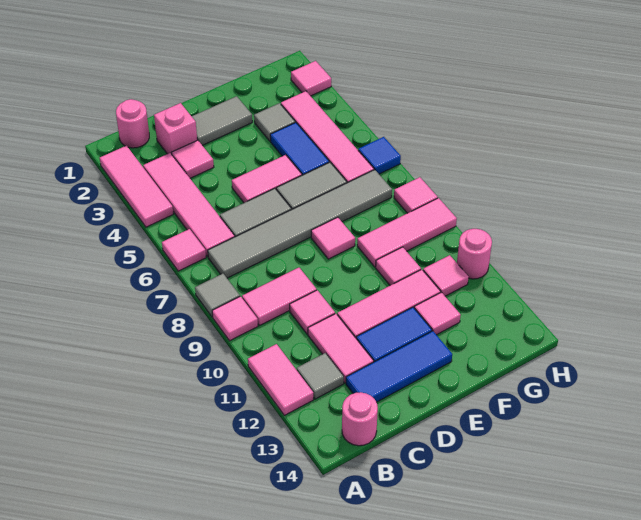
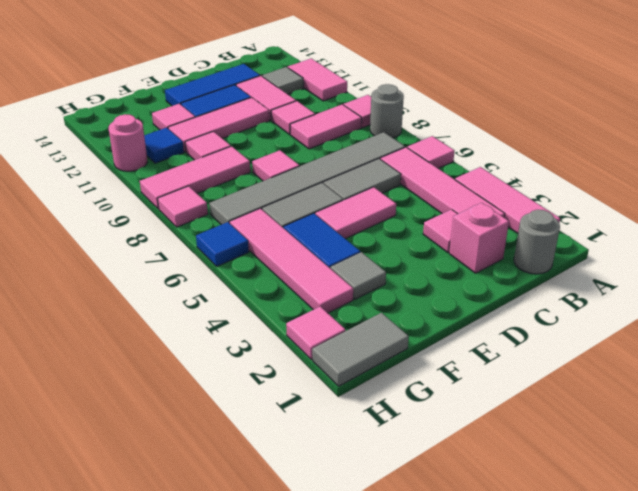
grey tile A8 level 1 -> grey round brick A8 level 1
pink round brick B1 level 1 -> grey round brick B1 level 1
pink round brick B14 level 1 -> none
grey tile D2:E2 level 1 -> grey tile G1:H1 level 1
pink tile G11 level 1 -> blue tile G11 level 1

